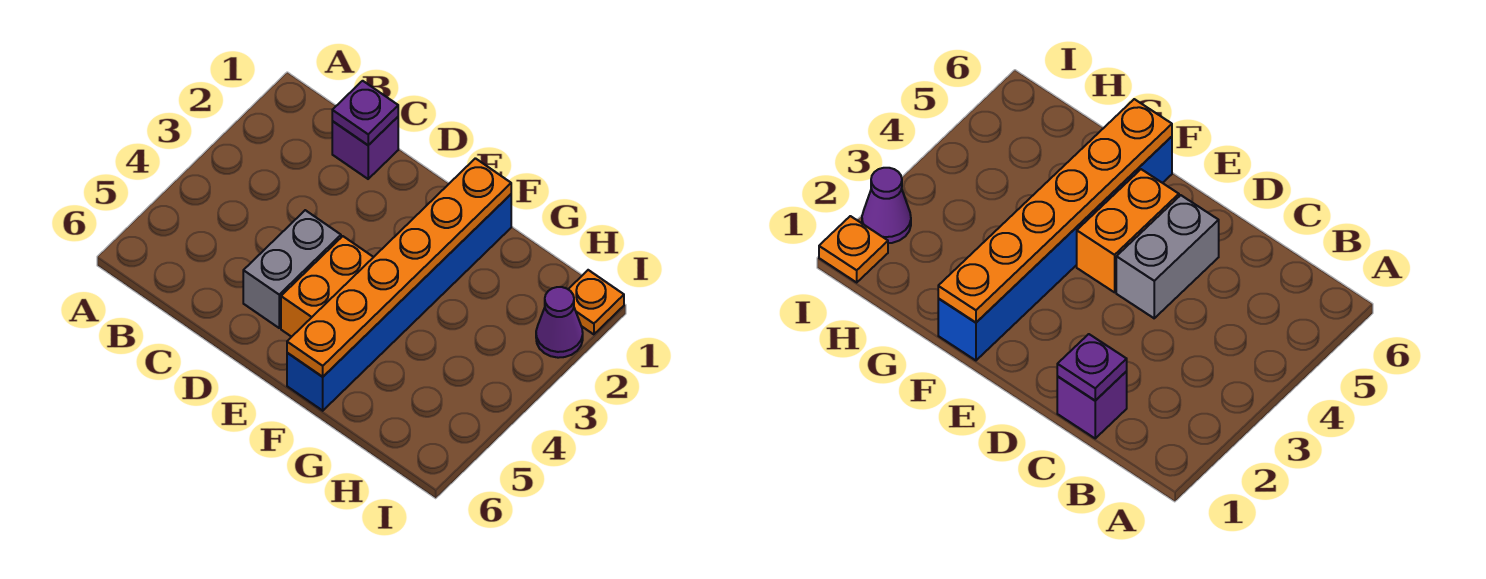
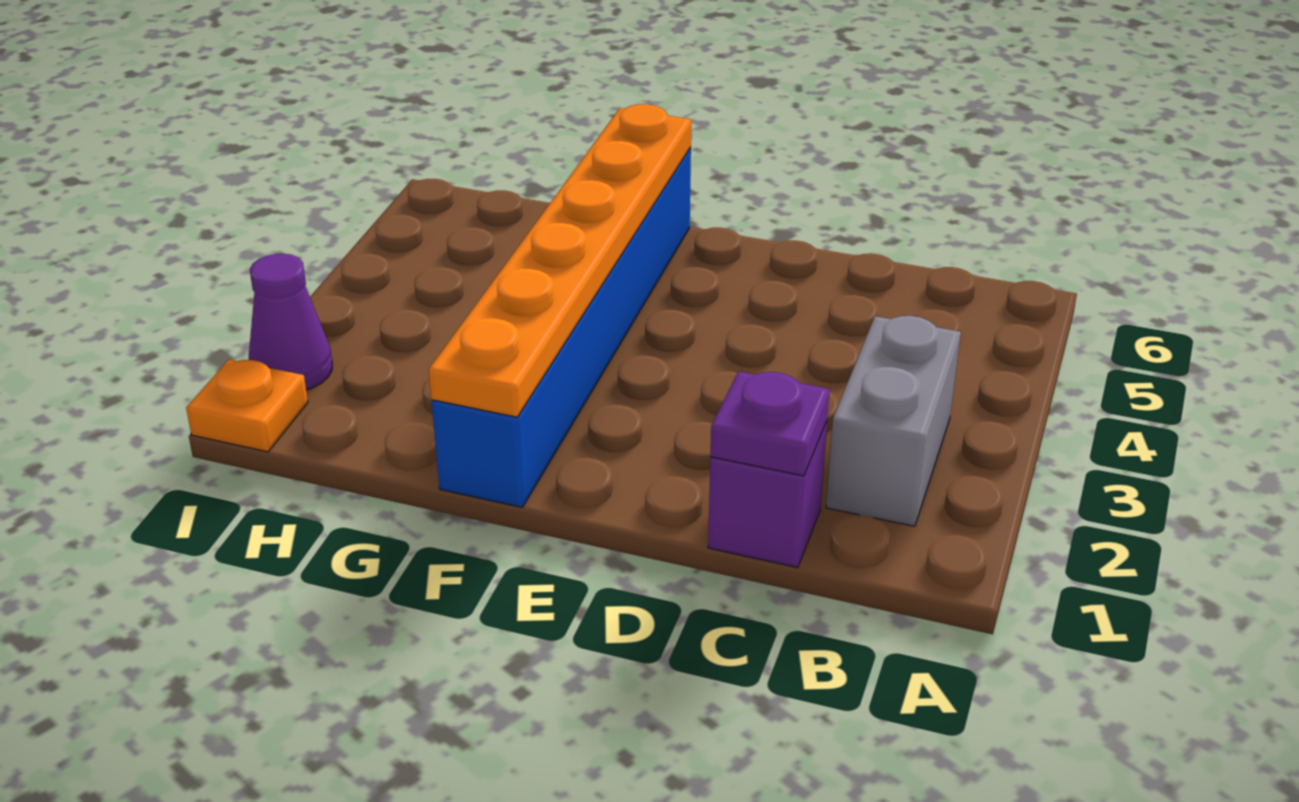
grey brick D4:D5 level 1 -> grey brick B2:B3 level 1
orange brick E4:E5 level 1 -> none

